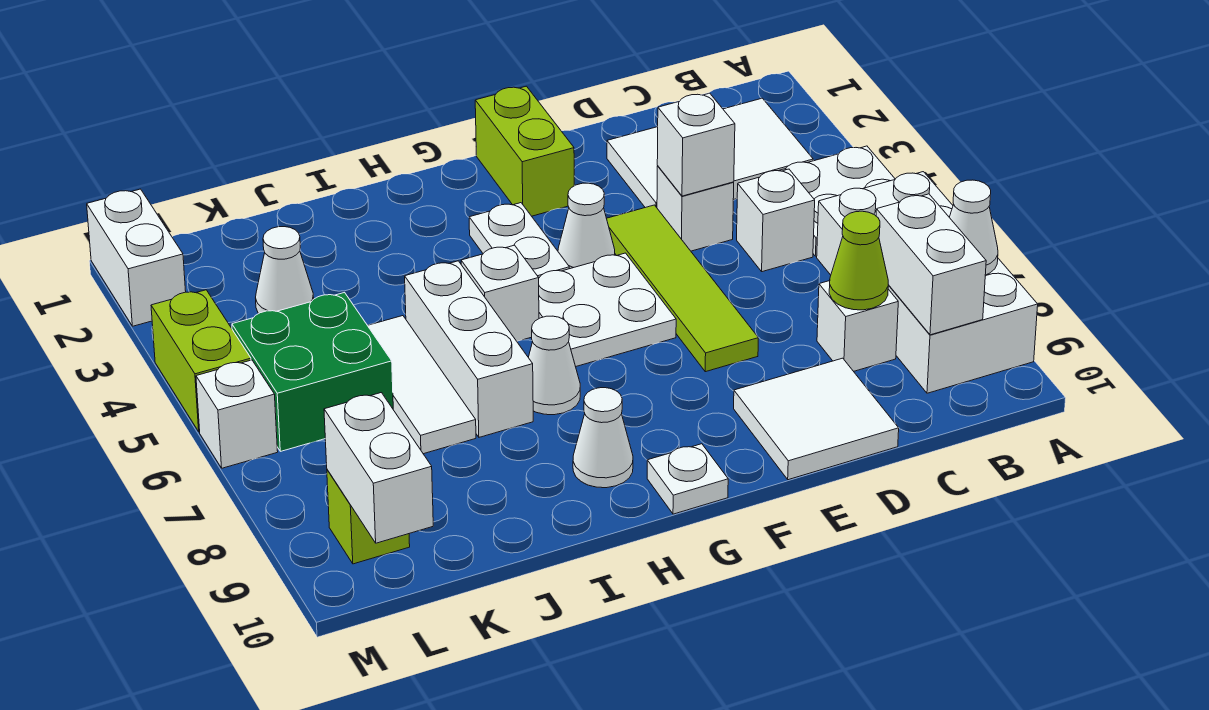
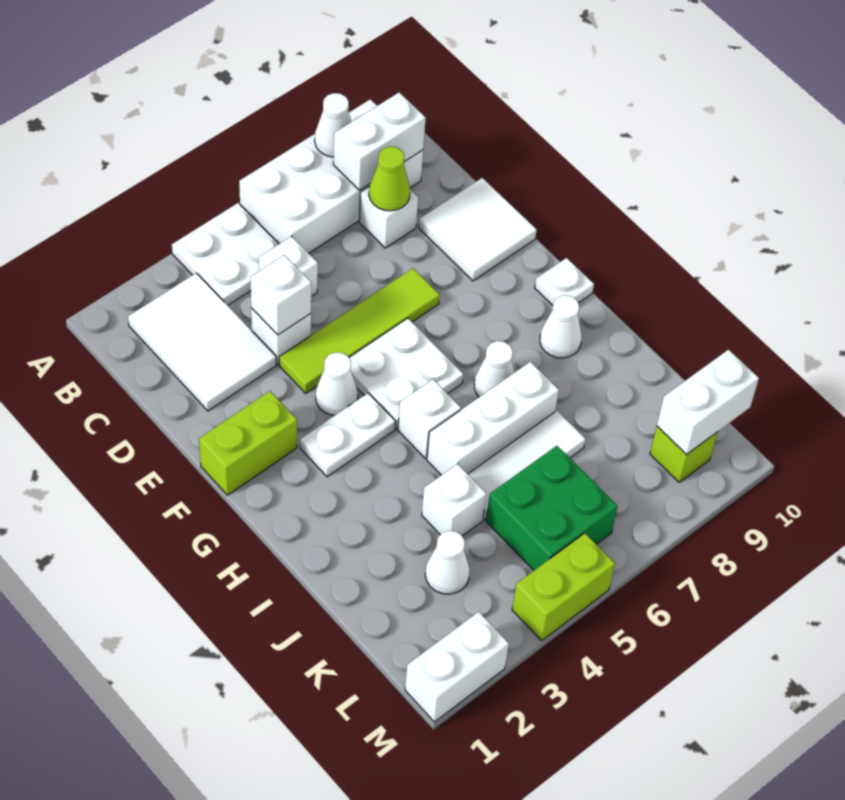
white brick M6 level 1 -> white brick J4 level 1

